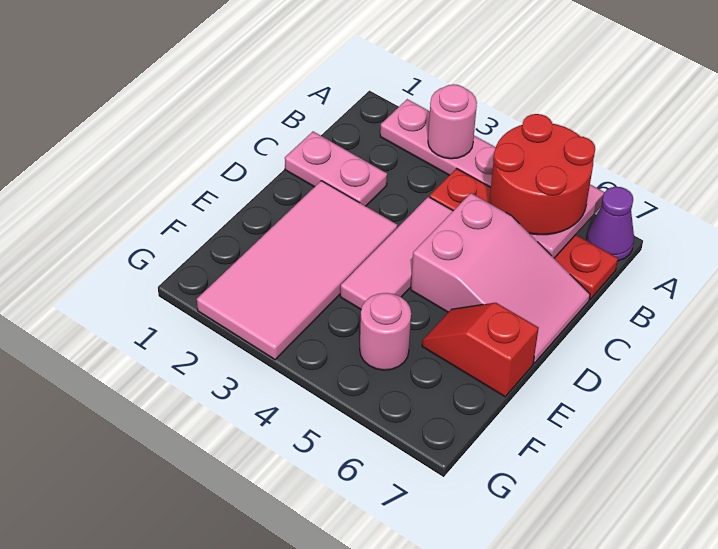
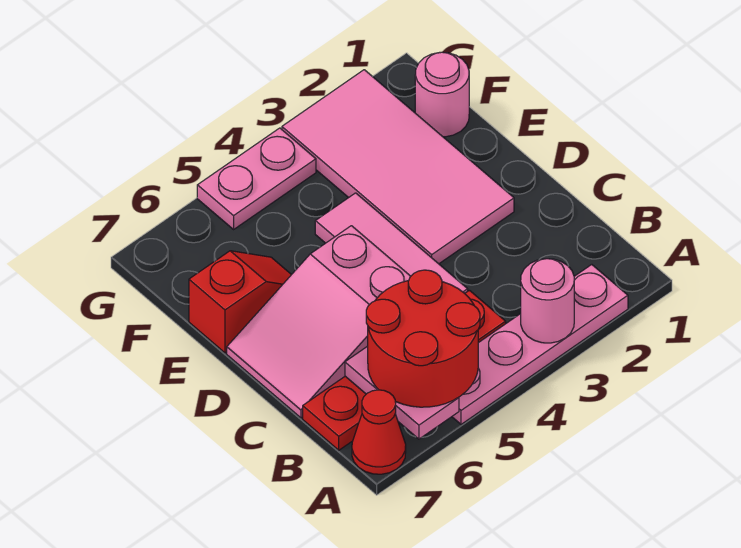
purple cone A7 level 1 -> red cone A7 level 1
pink plate C1:C2 level 1 -> pink plate G4:G5 level 1
pink round brick F5 level 1 -> pink round brick F1 level 1

